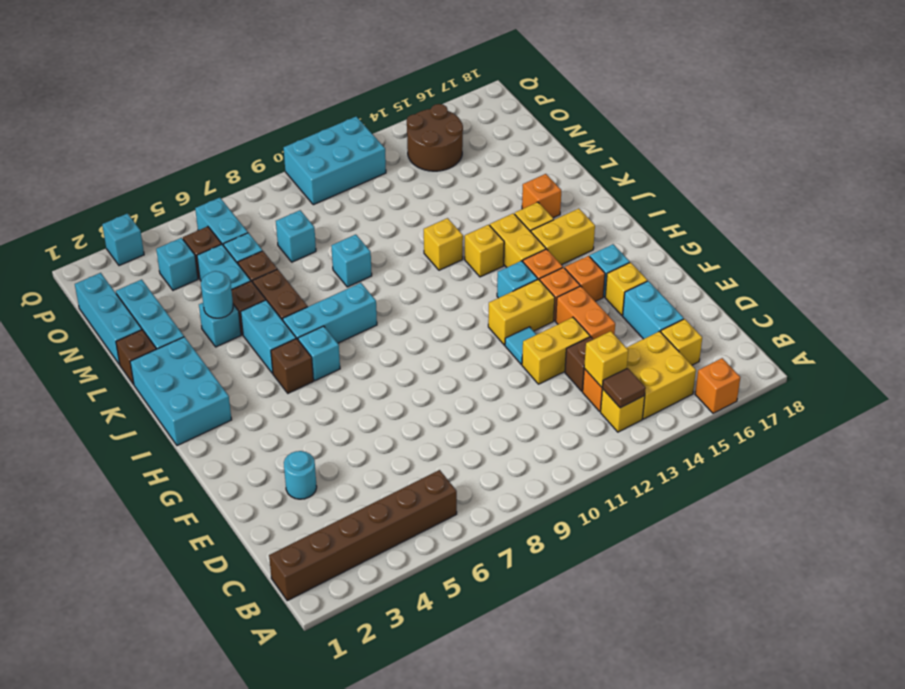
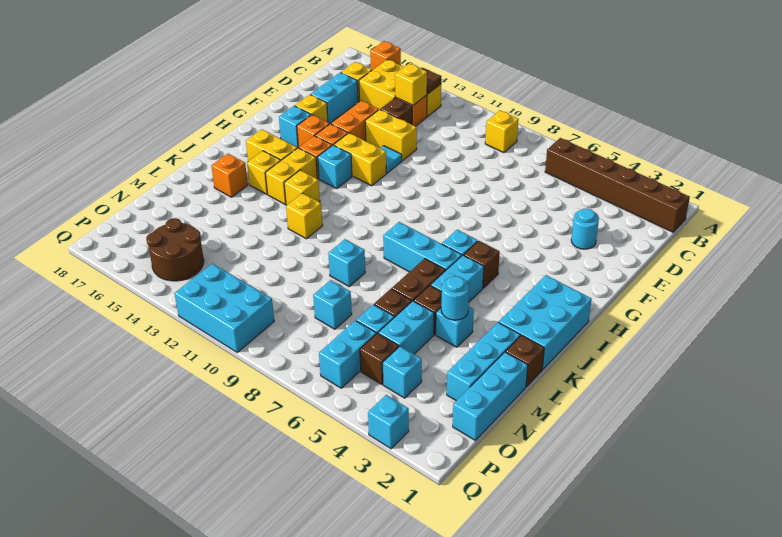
none -> yellow brick B9 level 1

